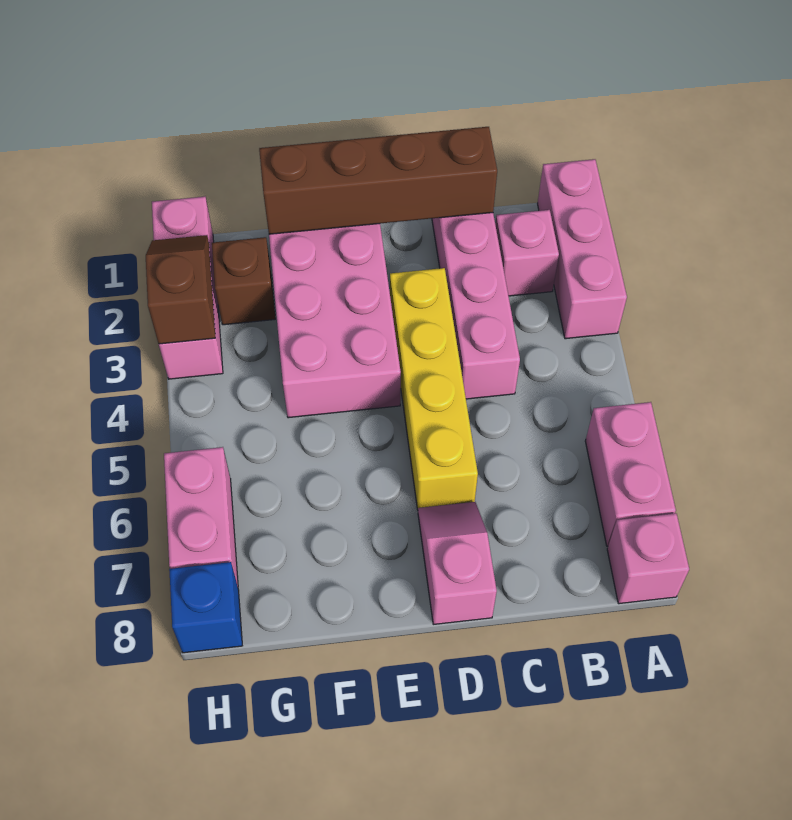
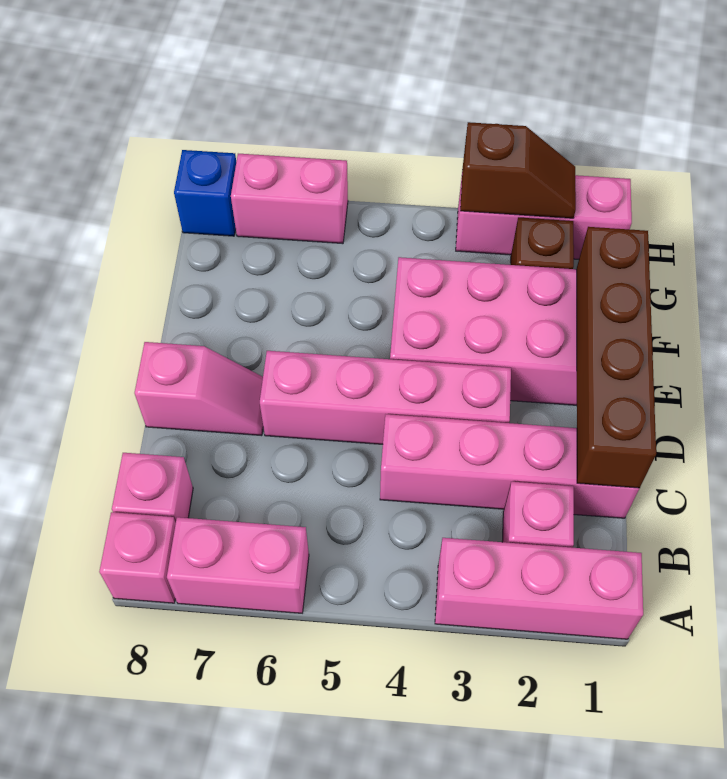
none -> pink brick B8 level 1
yellow brick D3:D6 level 1 -> pink brick D3:D6 level 1

